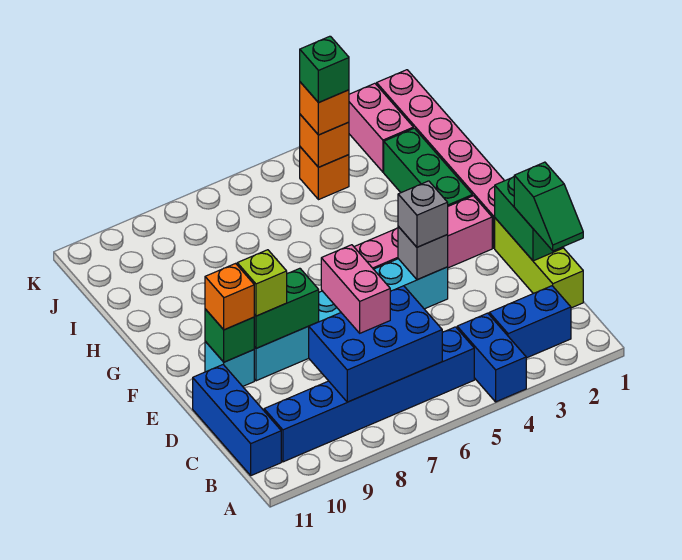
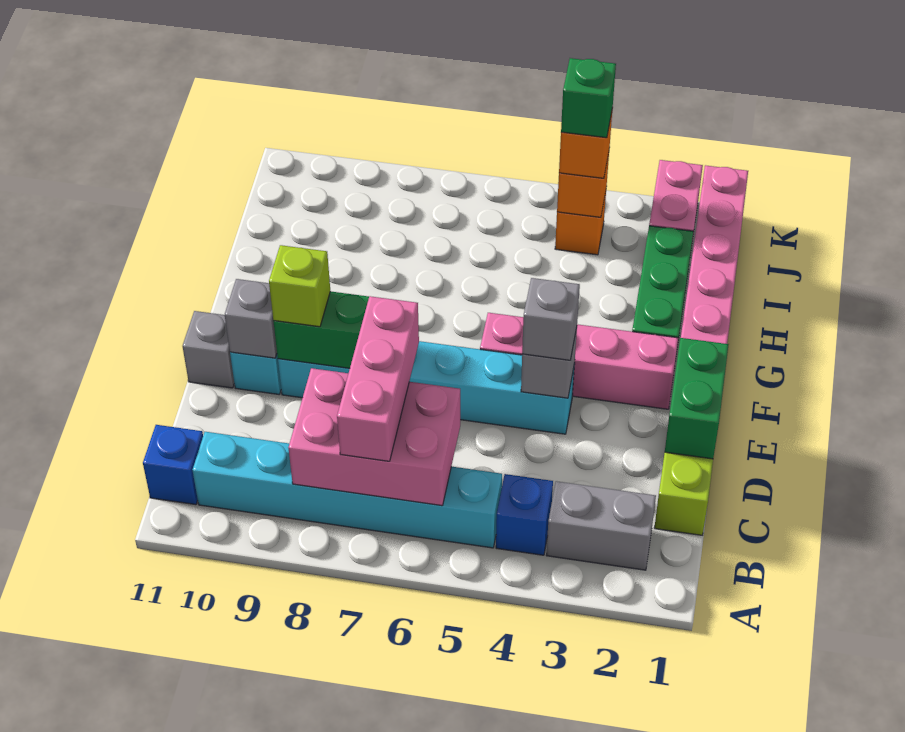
blue brick A4:B4 level 1 -> blue brick B4 level 1
blue brick B2:B3 level 1 -> grey brick B2:B3 level 1
blue brick B5:B10 level 1 -> cyan brick B5:B10 level 1
blue brick B6:C8 level 2 -> pink brick B6:C8 level 2
blue brick B11:D11 level 1 -> blue brick B11 level 1
green slope C1:D1 level 3 top D -> none
pink brick C7:D7 level 3 -> pink brick B7:D7 level 3
green brick E10 level 2 -> grey brick E10 level 2
orange brick E10 level 3 -> none
none -> grey brick E11 level 1

